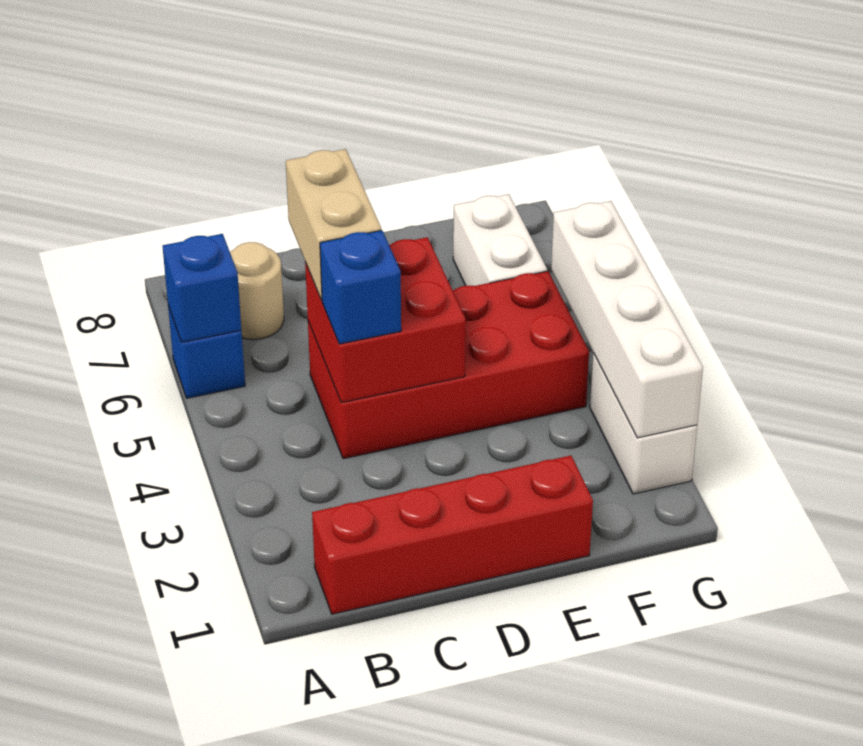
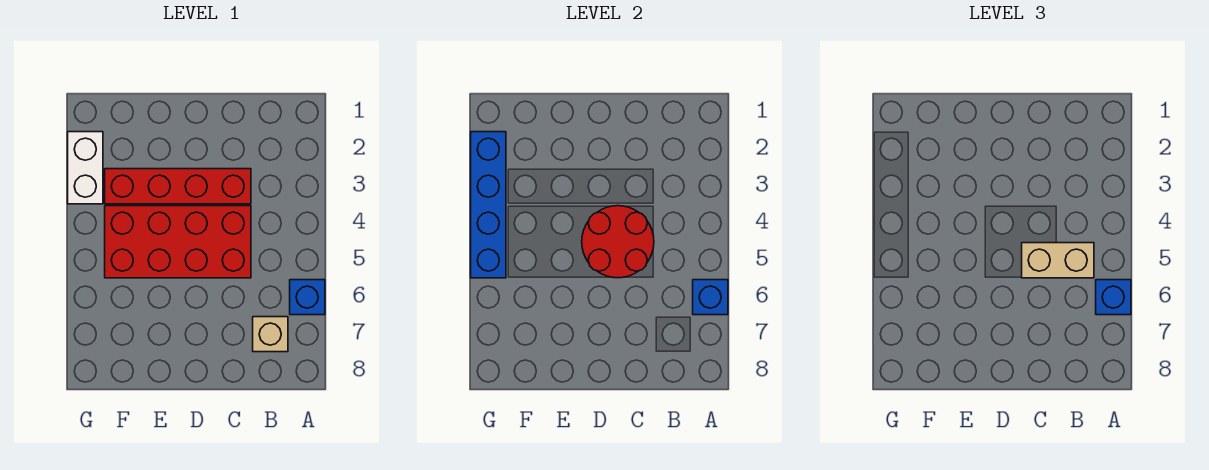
red brick B1:E1 level 1 -> red brick C3:F3 level 1
tan round brick B7 level 1 -> tan brick B7 level 1
red brick C4:D5 level 2 -> red round brick C4:D5 level 2
blue brick C4 level 3 -> blue brick A6 level 3
tan brick C5:C6 level 3 -> tan brick B5:C5 level 3
white brick F6:F7 level 1 -> none
white brick G2:G5 level 2 -> blue brick G2:G5 level 2

